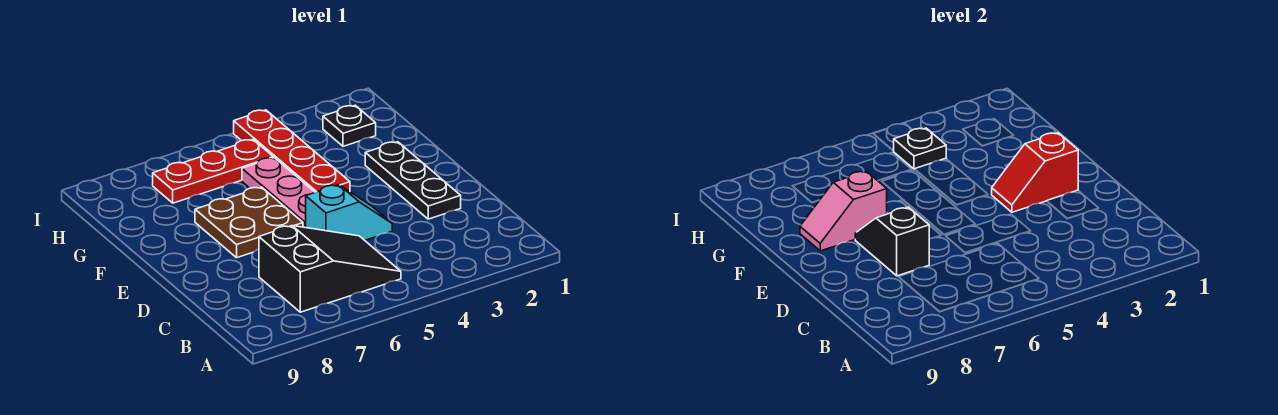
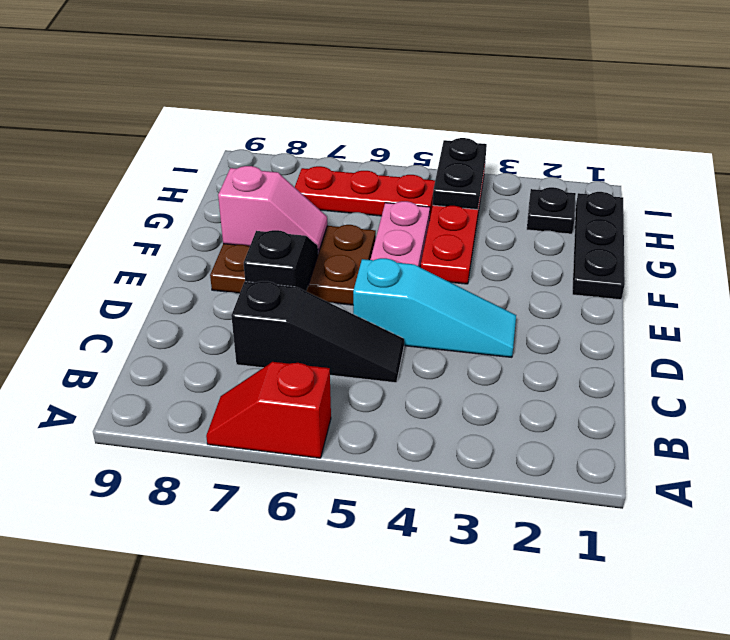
black slope B5:C7 level 1 top 7 -> black slope C5:C7 level 1 top 7
black plate D2:F2 level 1 -> black plate F1:H1 level 1
cyan slope D4:D5 level 1 top 5 -> cyan slope D3:D5 level 1 top 5
red slope E2:E3 level 2 top 2 -> red slope A6:A7 level 1 top 6
brown plate E6:F7 level 1 -> brown plate E6:F8 level 1
pink slope F7:F8 level 2 top 7 -> pink slope F7:F8 level 2 top 8
black plate H4 level 2 -> black plate H4:I4 level 2

